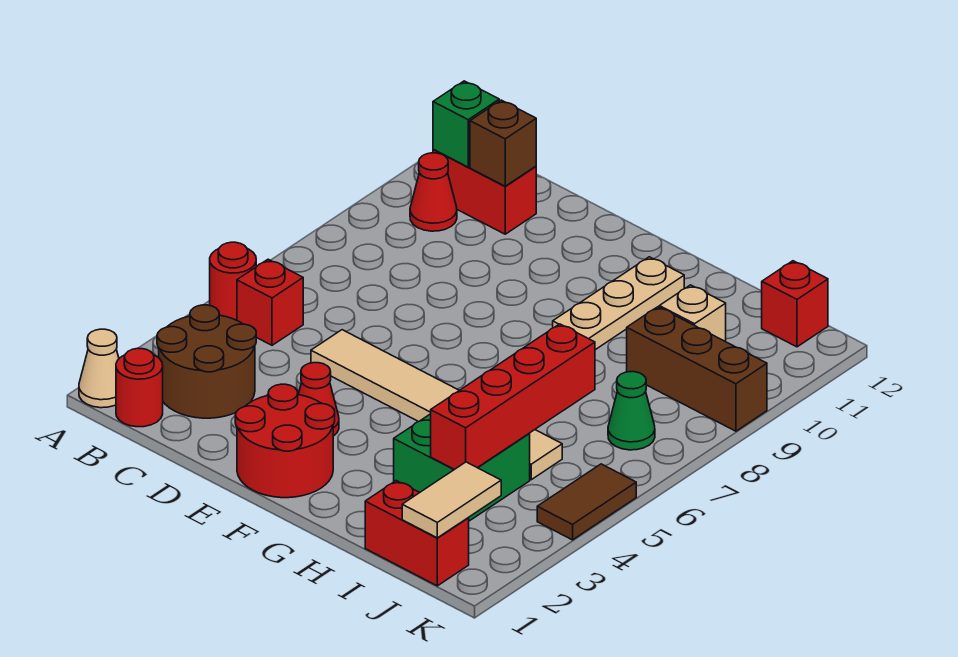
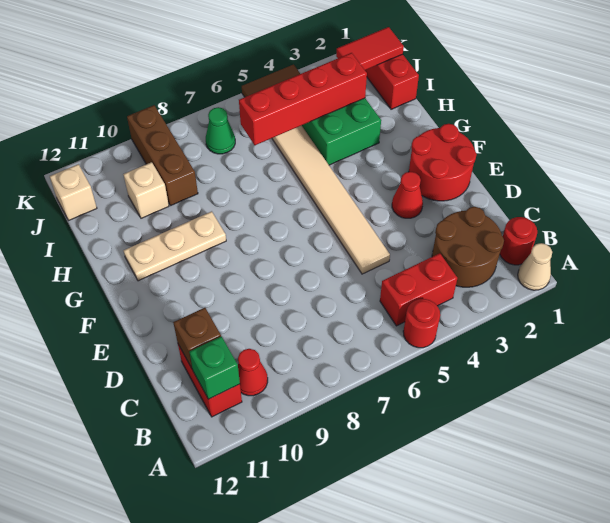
red brick B5 level 1 -> red brick B4:B5 level 1
tan tile J1:J2 level 2 -> red tile J1:J2 level 2
red brick J12 level 1 -> tan brick J12 level 1

